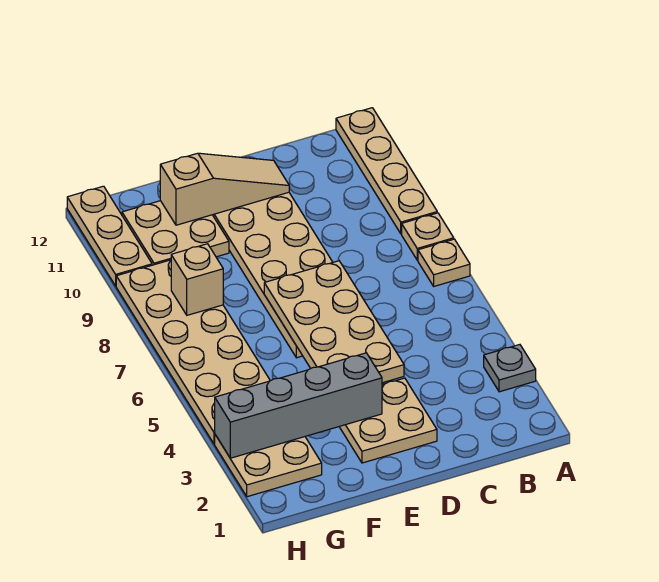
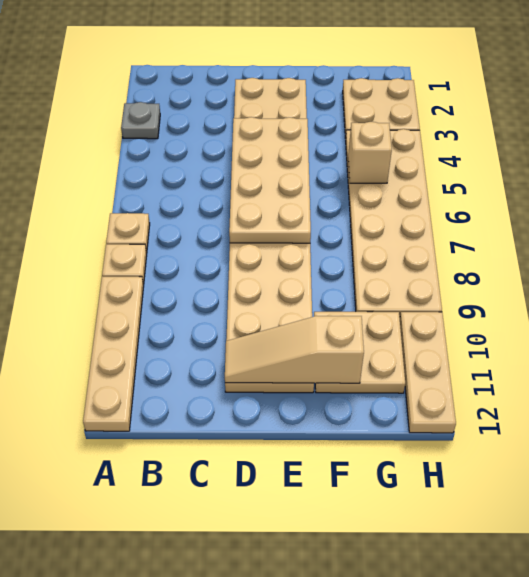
grey brick E3:H3 level 2 -> none
tan brick G8 level 2 -> tan brick G5 level 2

